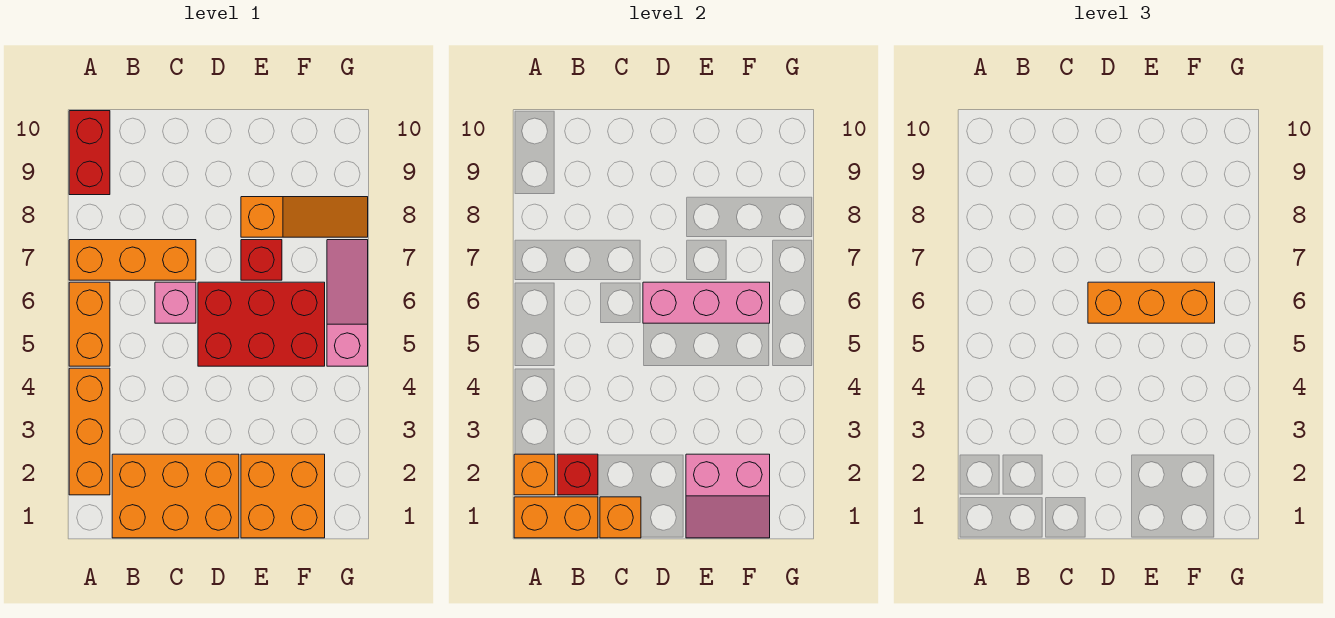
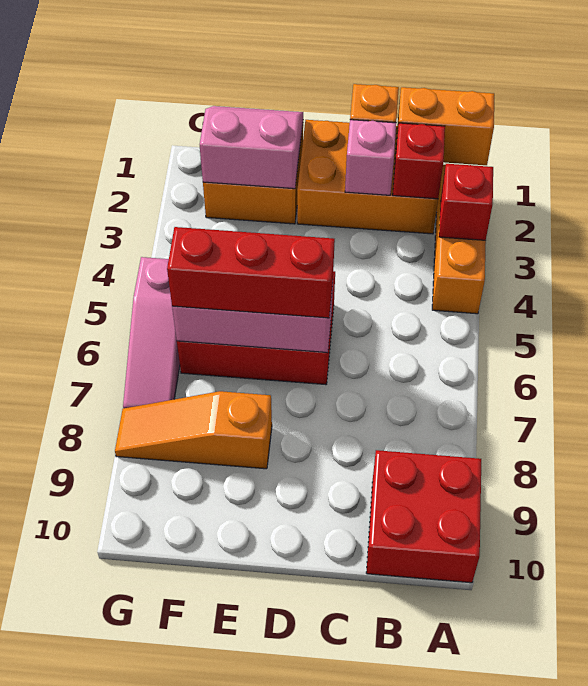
orange brick A2 level 2 -> none
orange brick A5:A6 level 1 -> none
orange brick A7:C7 level 1 -> none
red brick A9:A10 level 1 -> red brick A9:B10 level 1
pink brick C6 level 1 -> pink brick C2 level 2
orange brick D6:F6 level 3 -> red brick D6:F6 level 3
red brick E7 level 1 -> red brick A3 level 2

